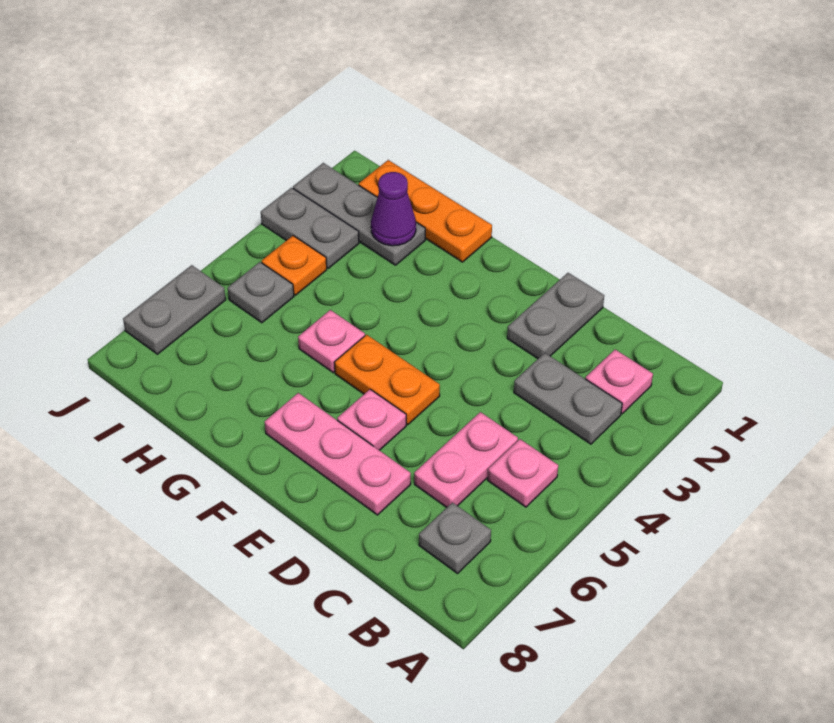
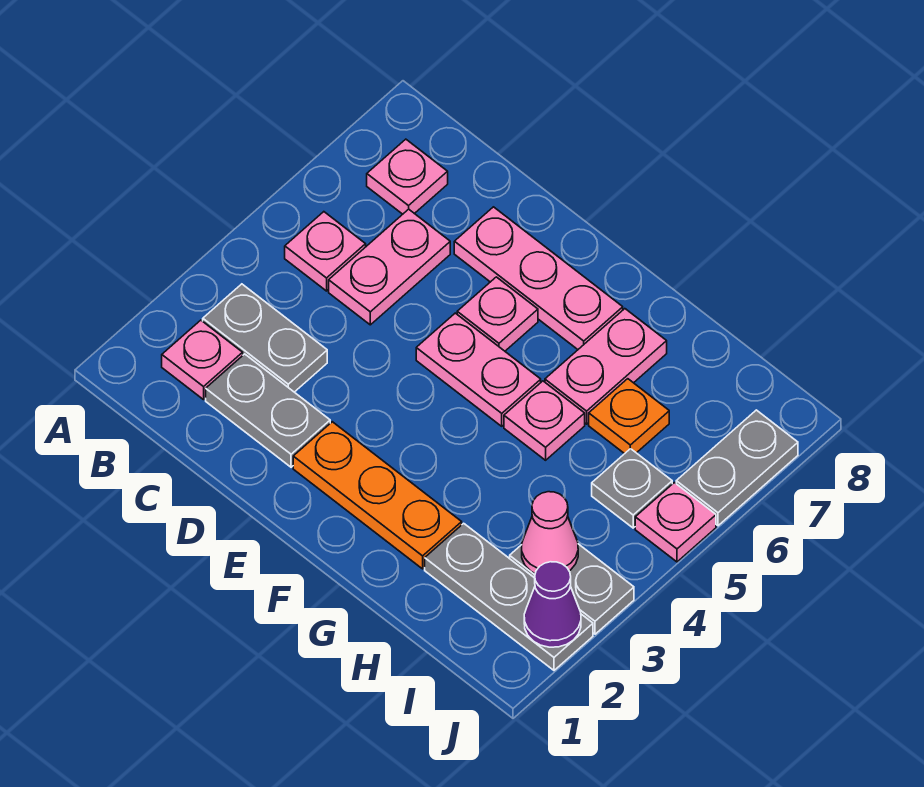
grey plate B7 level 1 -> pink plate B7 level 1
grey plate D1:D2 level 1 -> grey plate C2:D2 level 1
orange plate E5:F5 level 1 -> pink plate E5:F5 level 1
orange plate G1:I1 level 1 -> orange plate E2:G2 level 1
none -> pink plate G6:G7 level 1
purple cone H2 level 2 -> purple cone J2 level 2
none -> pink cone I3 level 2
orange plate I4 level 1 -> orange plate H6 level 1
none -> pink plate J5 level 1

